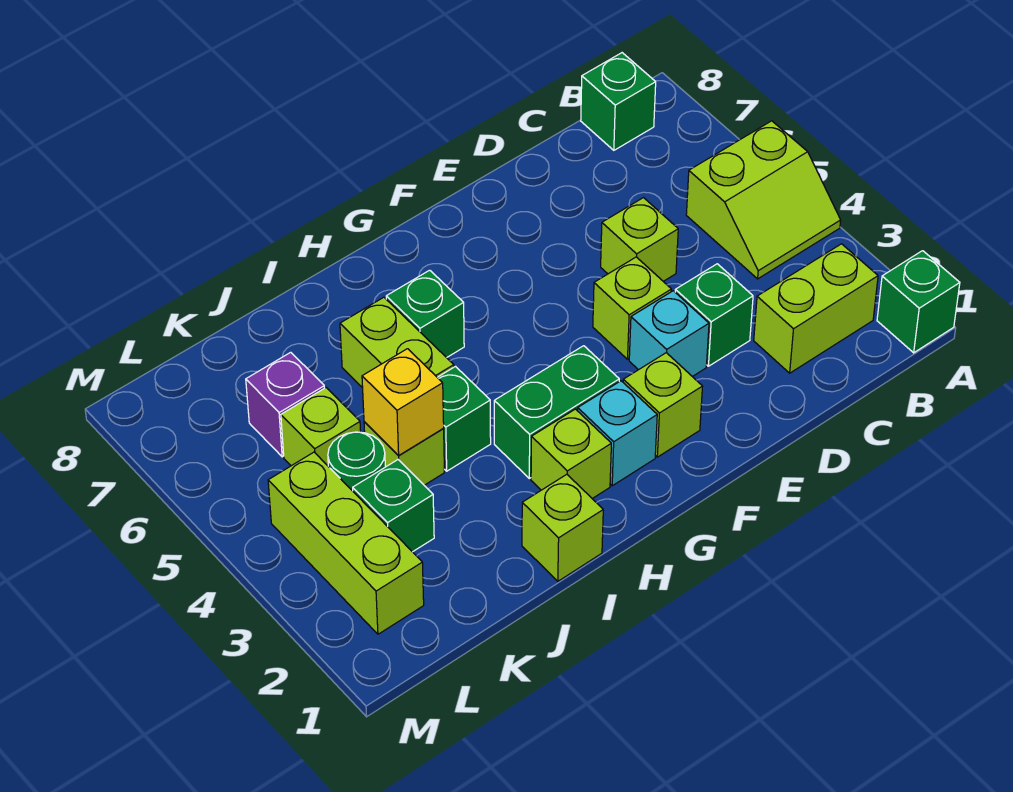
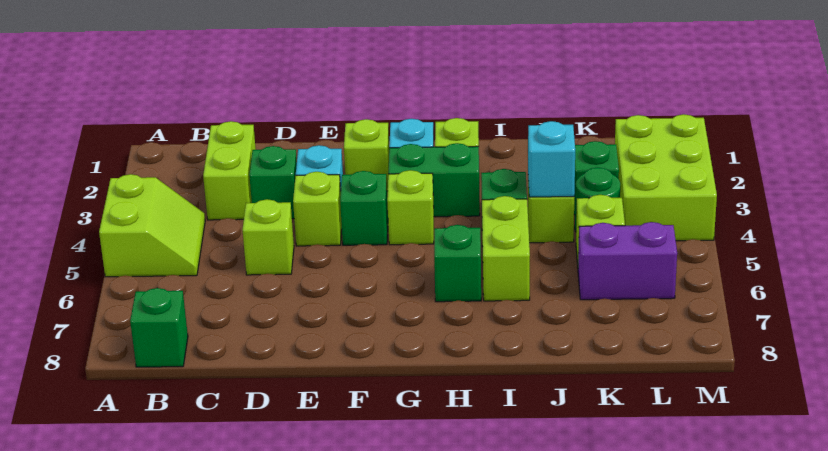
green brick A1 level 1 -> green brick F4 level 1
lime slope A4:B5 level 1 top 5 -> lime slope A4:B5 level 1 top A
lime brick B2:C2 level 1 -> lime brick C2:C3 level 1
lime brick I1 level 1 -> lime brick G4 level 1
yellow brick J4 level 2 -> cyan brick J4 level 2
purple brick K6 level 1 -> purple brick K6:L6 level 1
lime brick L2:L4 level 1 -> lime brick L2:M4 level 1

